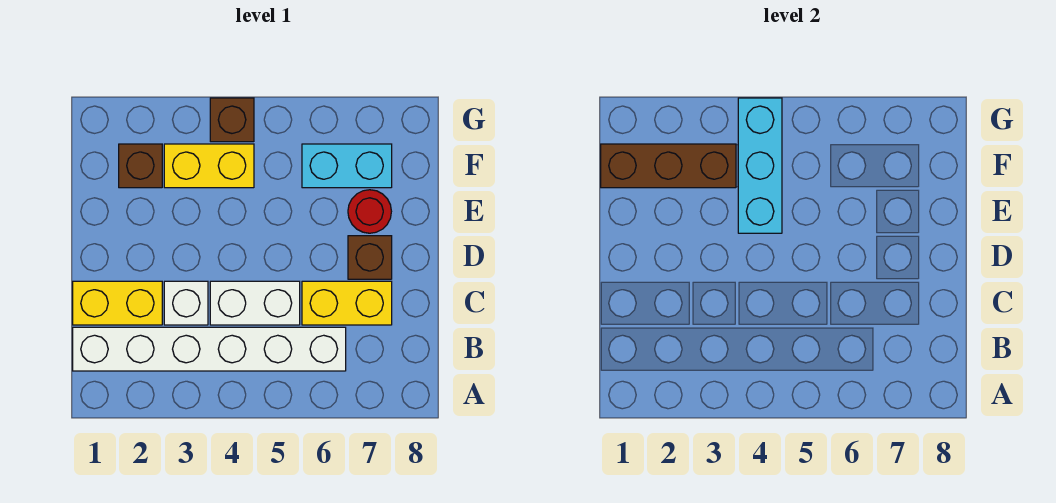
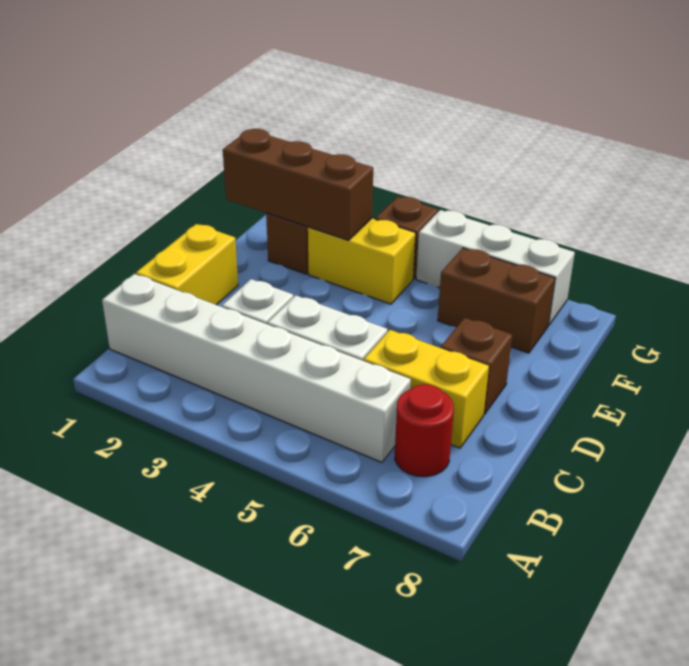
yellow brick C1:C2 level 1 -> yellow brick C1:D1 level 1
cyan brick E4:G4 level 2 -> none
red round brick E7 level 1 -> red round brick B7 level 1
cyan brick F6:F7 level 1 -> brown brick F6:F7 level 1
none -> white brick G5:G7 level 1

